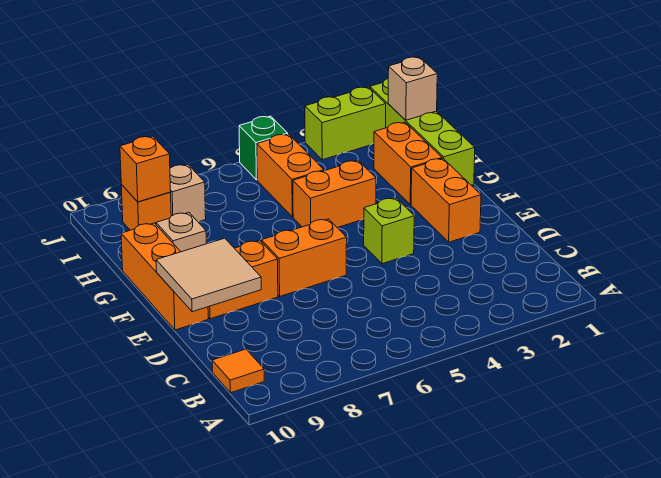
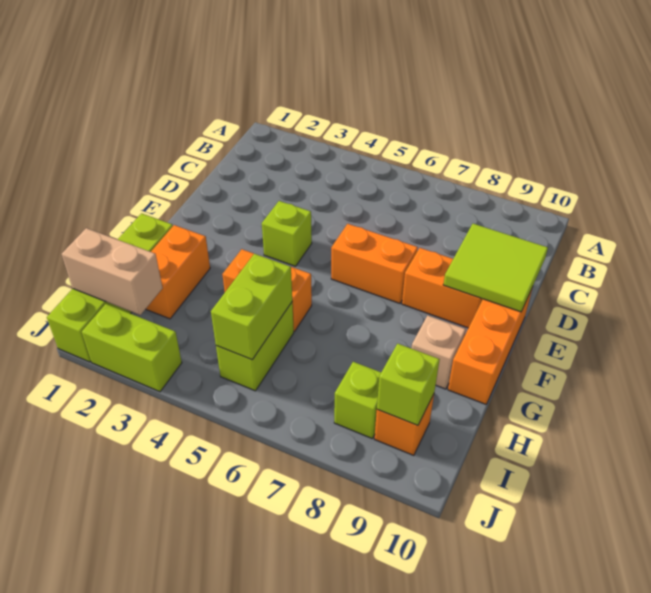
orange tile B10 level 1 -> none
tan tile D9:E10 level 2 -> lime tile D9:E10 level 2
orange brick E2:F2 level 1 -> none
orange brick H5:I5 level 1 -> lime brick H5:I5 level 1
none -> lime brick H5:I5 level 2
tan brick I1 level 2 -> tan brick I1:I2 level 2
tan brick I8 level 1 -> lime brick I8 level 1
orange brick I9 level 2 -> lime brick I9 level 2
green brick J5 level 1 -> none

